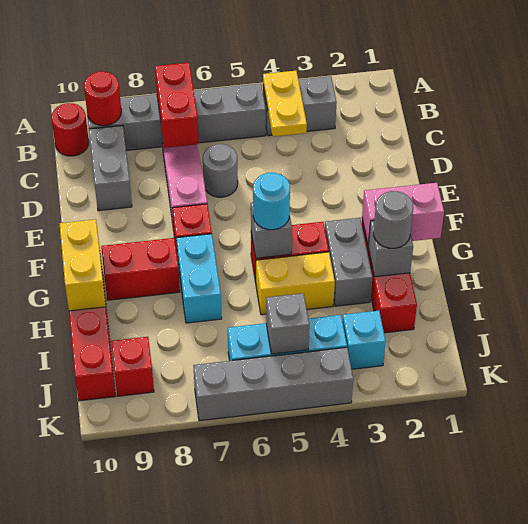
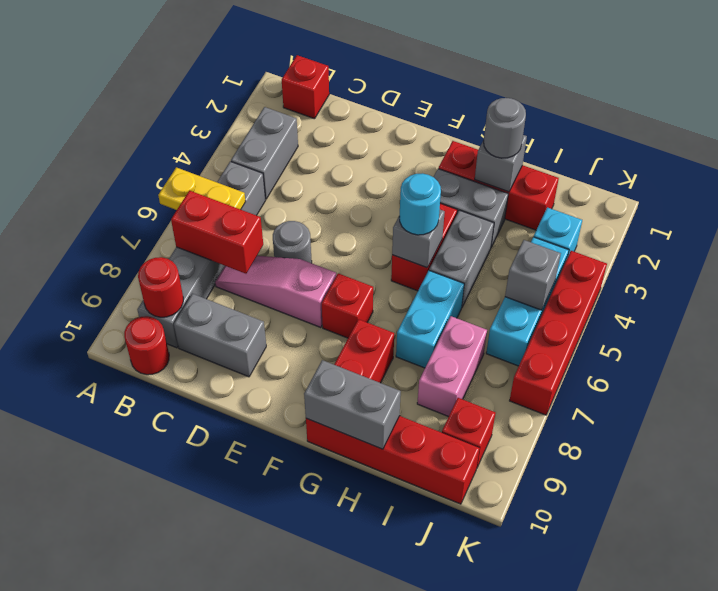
none -> red brick B1 level 1
yellow plate B4:C4 level 2 -> yellow plate A6:B6 level 2
pink brick G1:G2 level 2 -> pink brick I7:I8 level 1
cyan brick G7:H7 level 1 -> cyan brick H6:H7 level 1
yellow brick G10:H10 level 2 -> grey brick G10:H10 level 2
yellow brick H4:H5 level 1 -> grey brick H4:H5 level 1
grey brick K4:K7 level 1 -> red brick K4:K7 level 1

